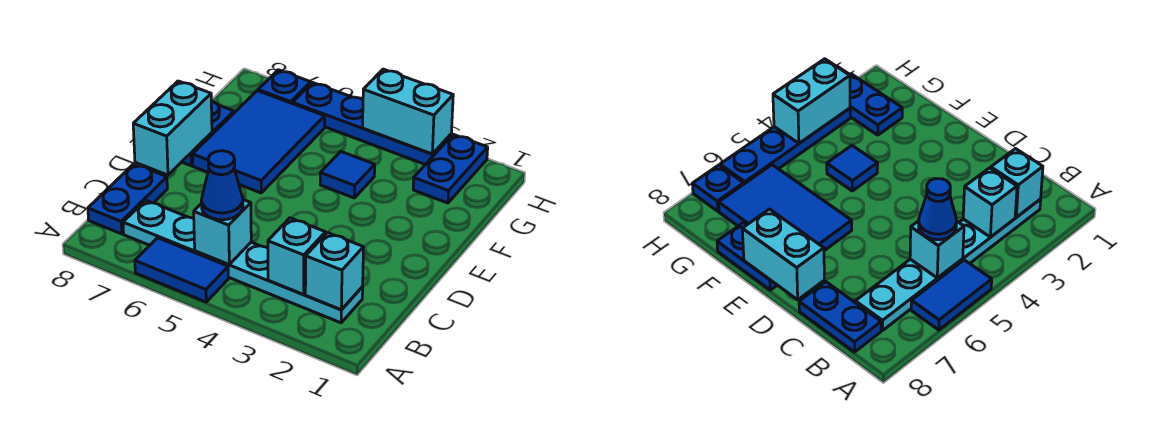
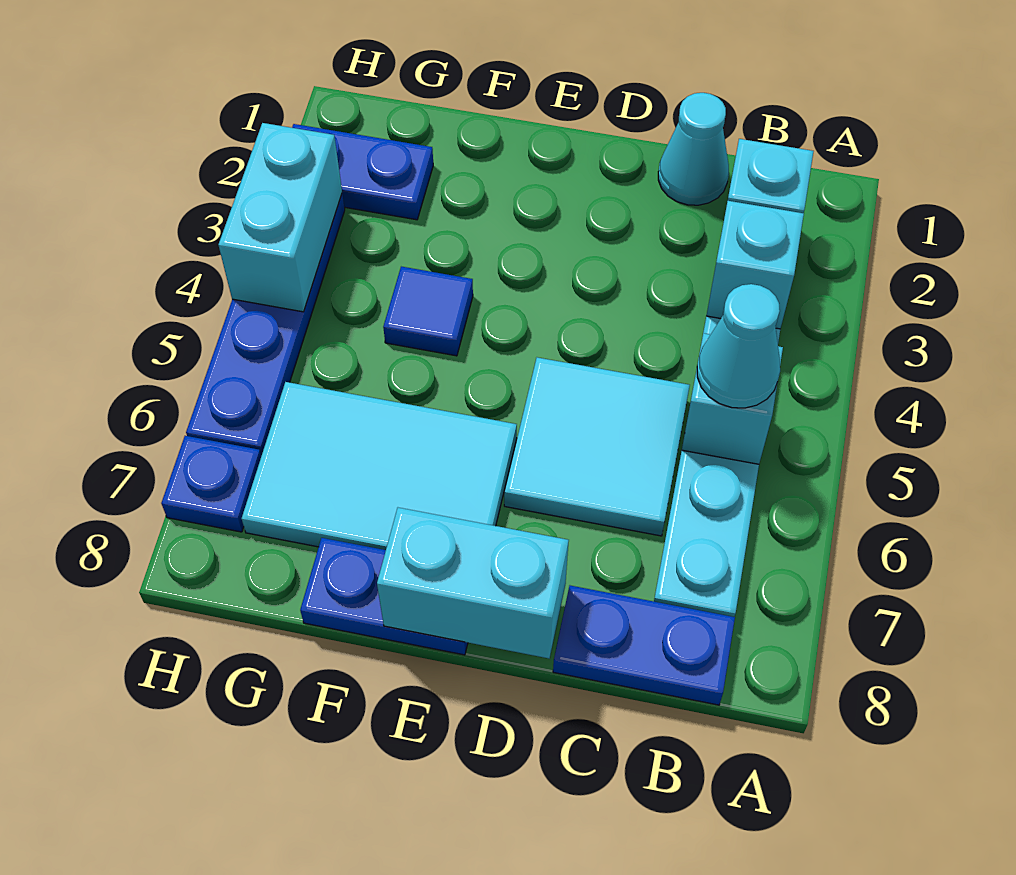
blue tile A5:A6 level 1 -> none
blue cone B5 level 3 -> cyan cone B5 level 3
none -> cyan cone C1 level 1
none -> cyan tile C5:D6 level 1
blue tile E6:G7 level 1 -> cyan tile E6:G7 level 1

